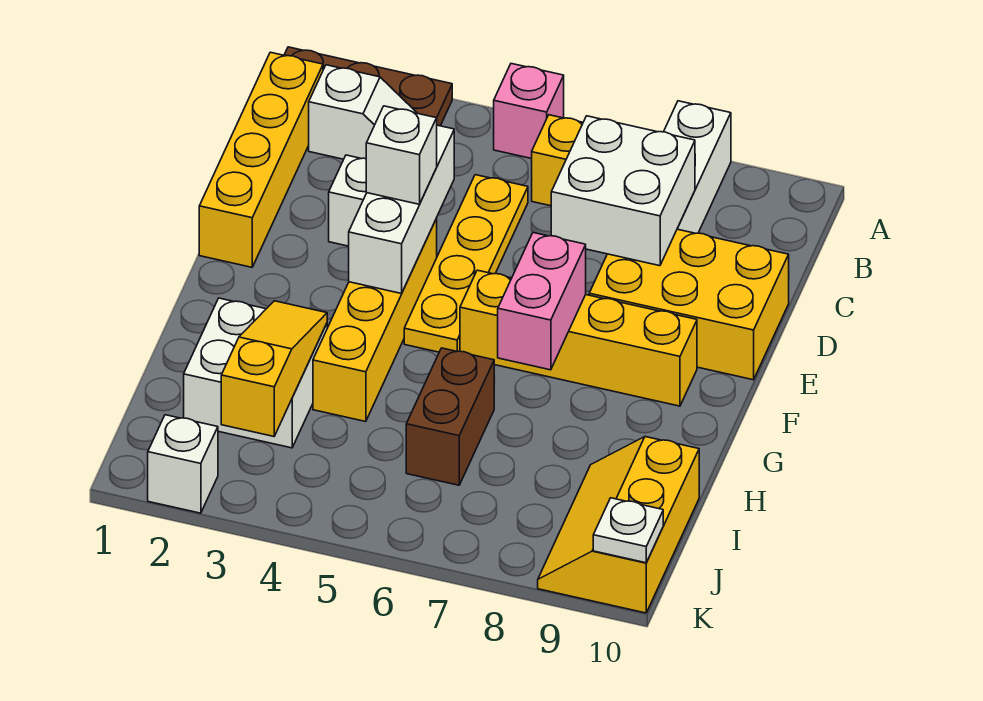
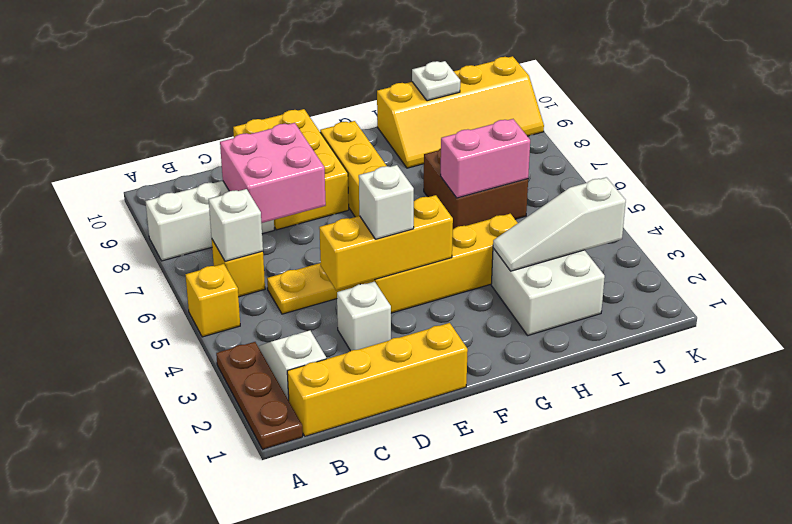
pink brick A5 level 1 -> yellow brick A5 level 1
white brick C7:D8 level 2 -> pink brick C7:D8 level 2
white brick D4:F4 level 2 -> yellow brick D4:F4 level 2
pink brick F7:G7 level 2 -> pink brick H6:I6 level 2
yellow slope H3:J3 level 2 top J -> white slope H3:J3 level 2 top J
brown brick H6:I6 level 1 -> brown brick H6:I7 level 1
yellow slope I9:K10 level 1 top 10 -> yellow slope H9:K10 level 1 top 10
white brick K2 level 1 -> white brick B6 level 2
white plate K10 level 2 -> white plate I10 level 2

